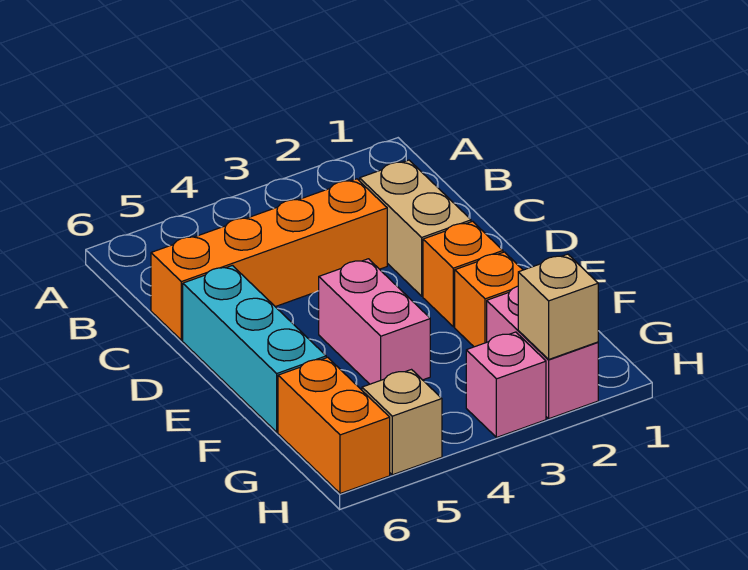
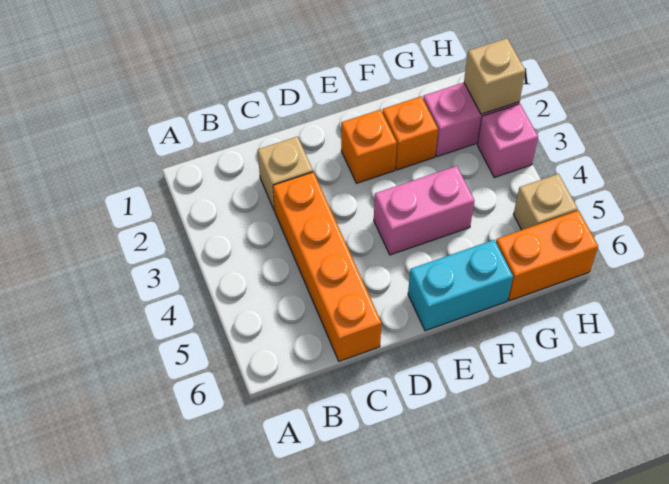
tan brick C2:D2 level 1 -> tan brick C2 level 1
cyan brick D6:F6 level 1 -> cyan brick E6:F6 level 1

